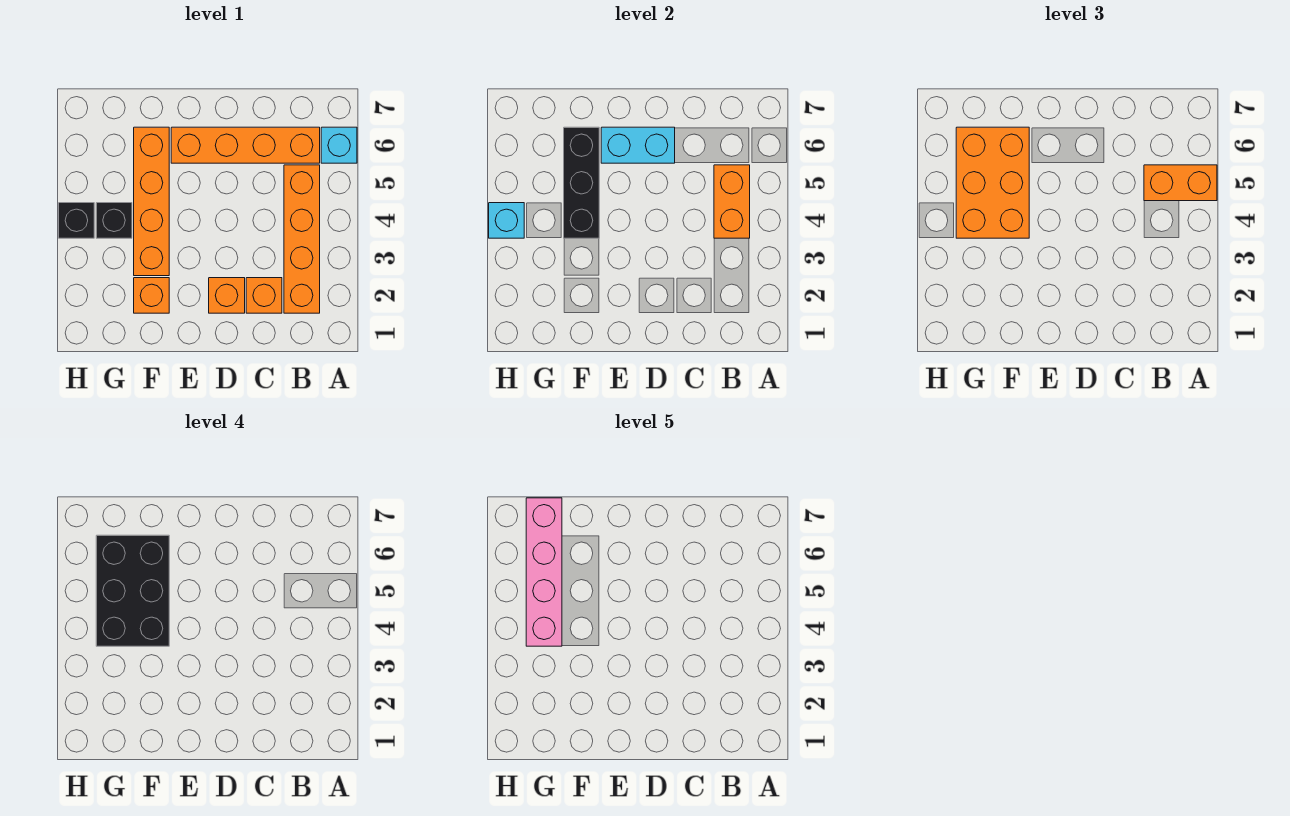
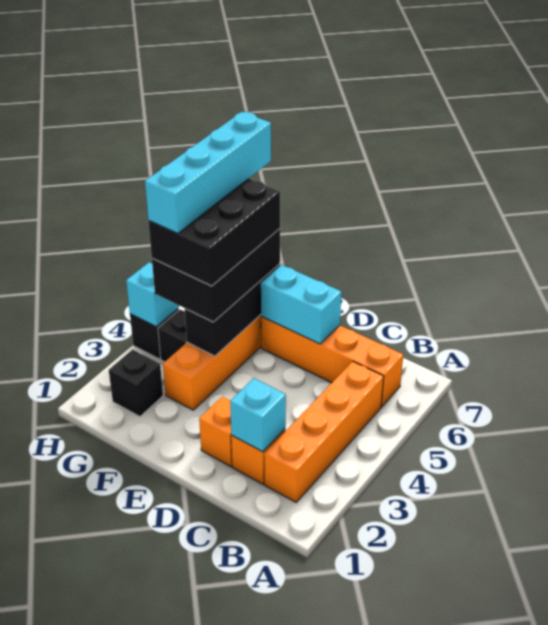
orange brick A5:B5 level 3 -> none
cyan brick A6 level 1 -> cyan brick C2 level 2
orange brick B4:B5 level 2 -> none
orange brick F2 level 1 -> none
orange brick F4:G6 level 3 -> black brick F4:G6 level 3
none -> black brick G2 level 1
pink brick G4:G7 level 5 -> cyan brick G4:G7 level 5

